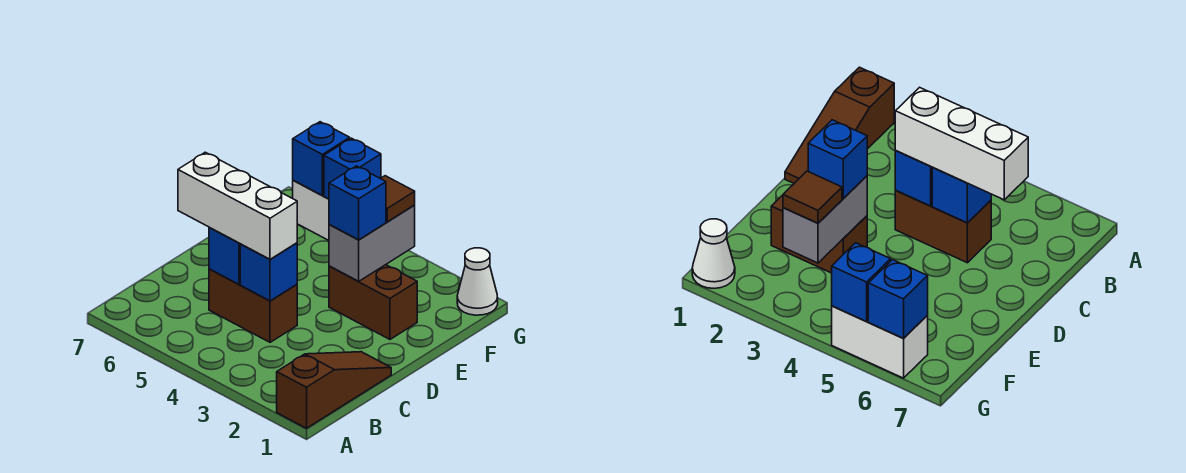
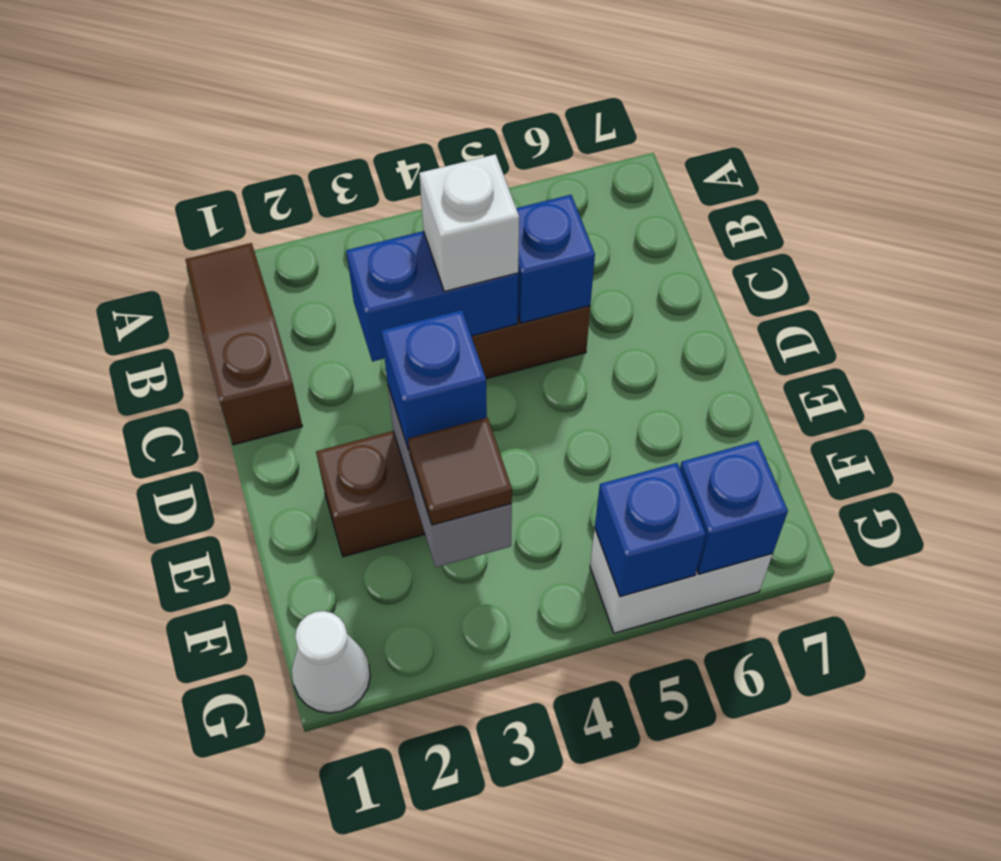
brown slope A1:C1 level 1 top A -> brown slope A1:C1 level 1 top C
blue brick C4 level 2 -> blue brick C3:C4 level 2
white brick C4:C6 level 3 -> white brick C4 level 3

